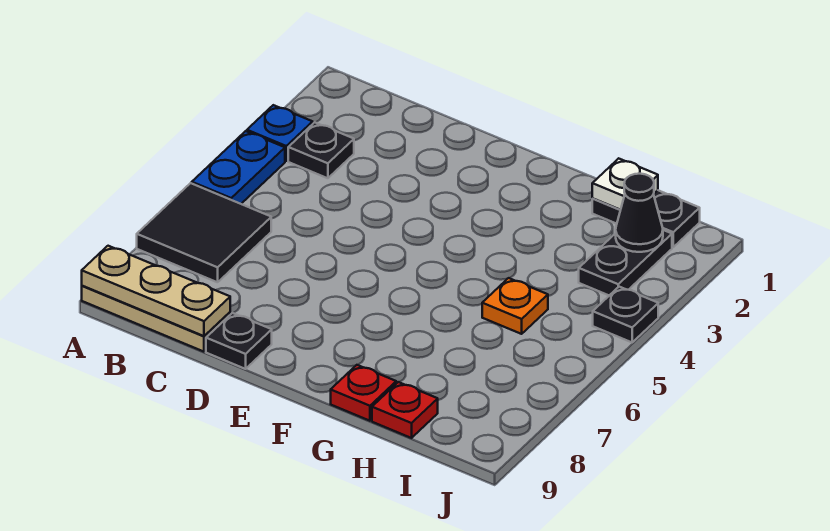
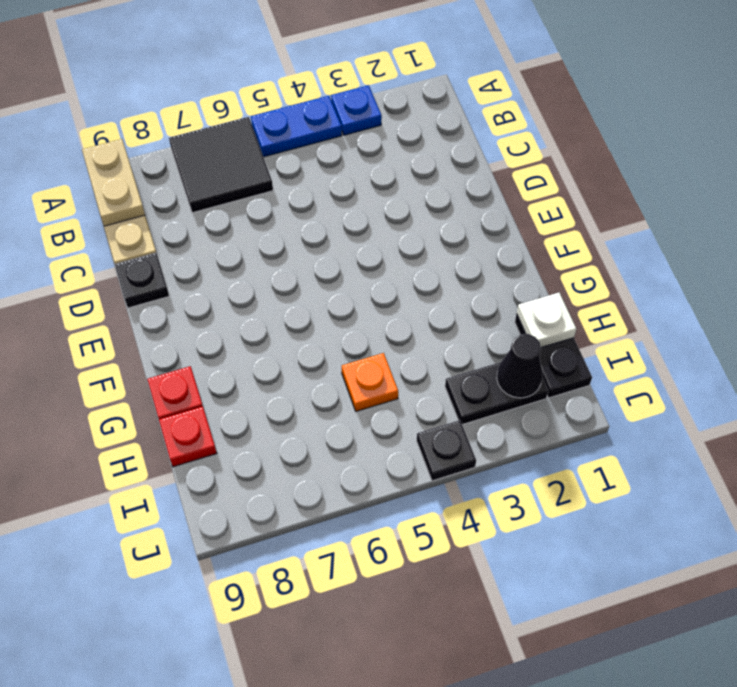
tan plate A9:C9 level 2 -> tan plate A9:B9 level 2
black plate B3 level 1 -> none

